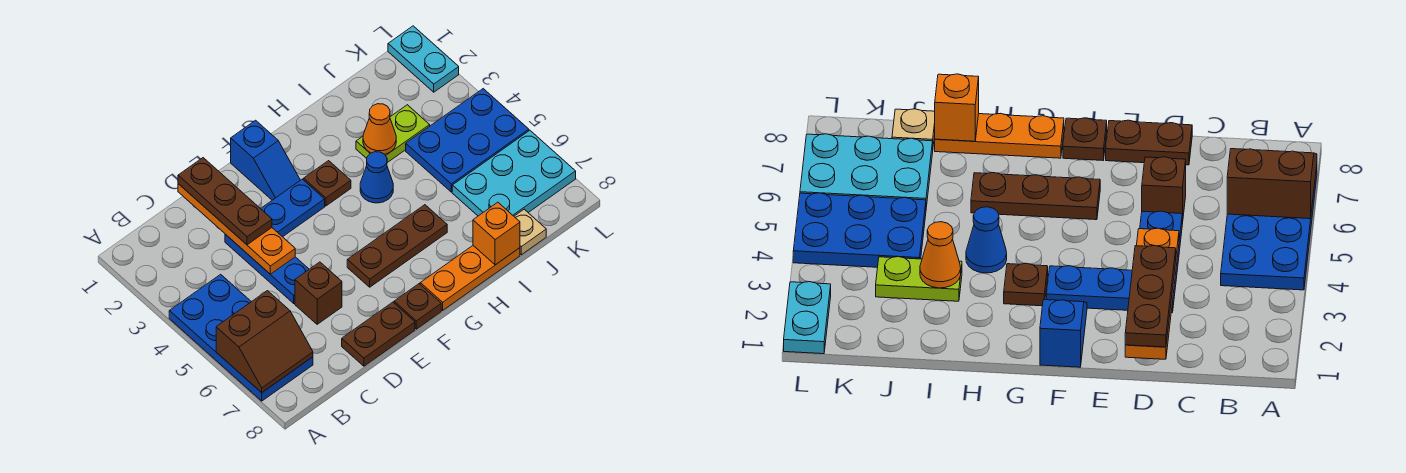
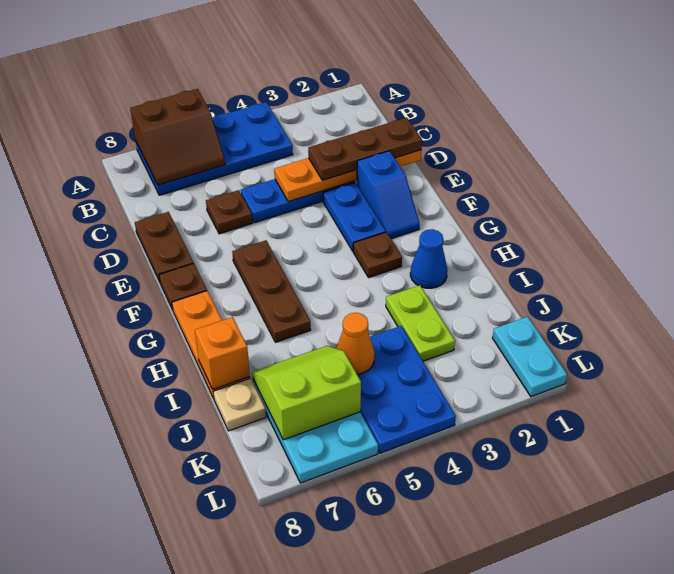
brown slope A6:B7 level 2 top 6 -> brown slope A6:B7 level 2 top A
brown brick D6 level 1 -> brown plate D6 level 1
blue slope F1:F2 level 1 top 1 -> blue slope E2:F2 level 1 top E
blue cone H4 level 1 -> blue cone H2 level 1
orange cone I3 level 2 -> orange cone J5 level 2
none -> lime slope J6:K7 level 2 top K
cyan plate L1:L2 level 1 -> cyan plate K1:L1 level 1

